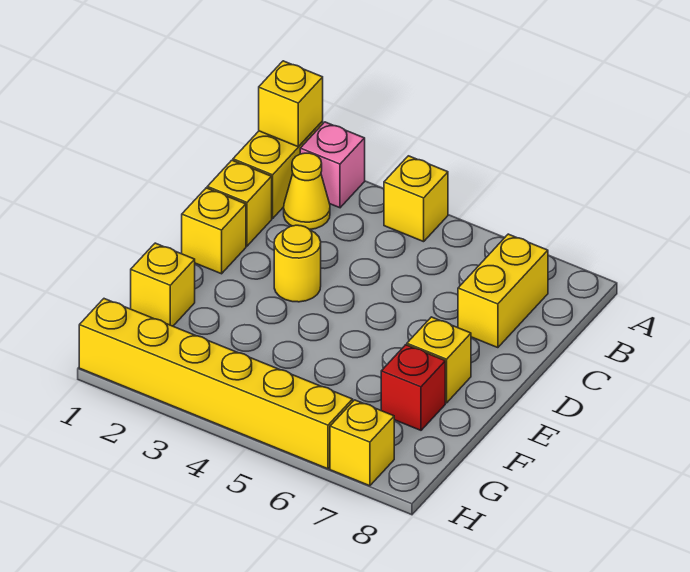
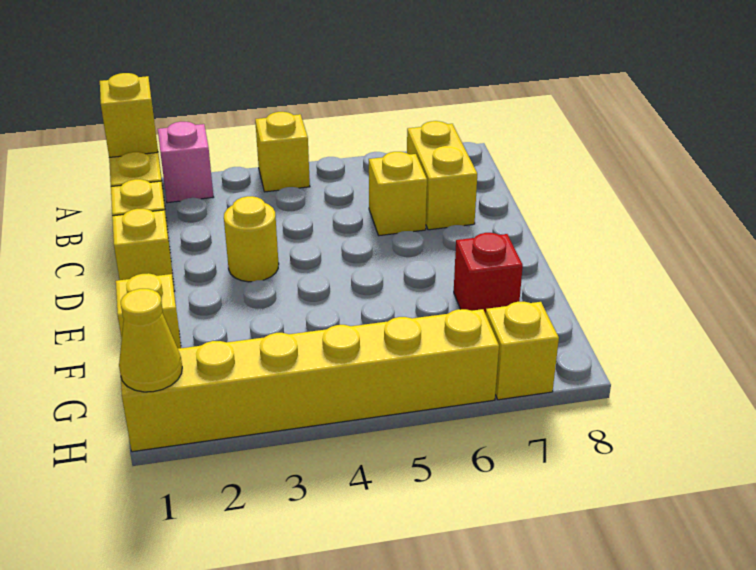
yellow cone B2 level 1 -> yellow cone H1 level 2
yellow brick E7 level 1 -> yellow brick C6 level 1

